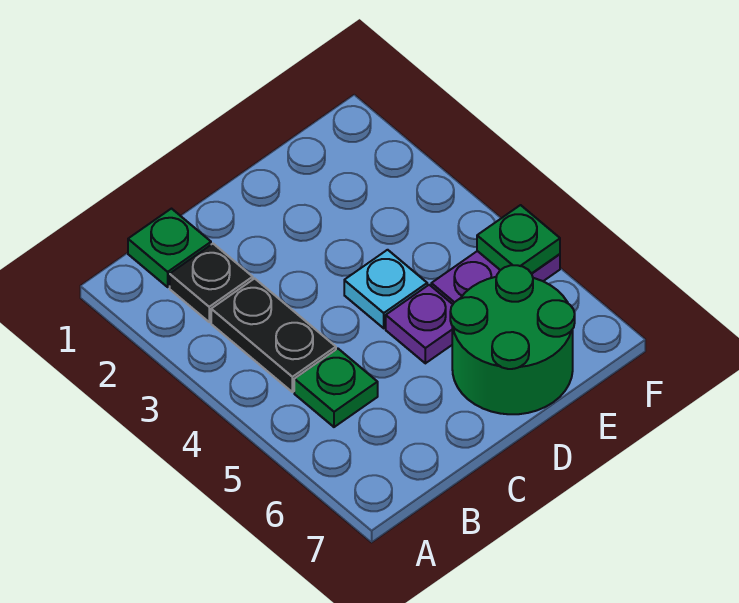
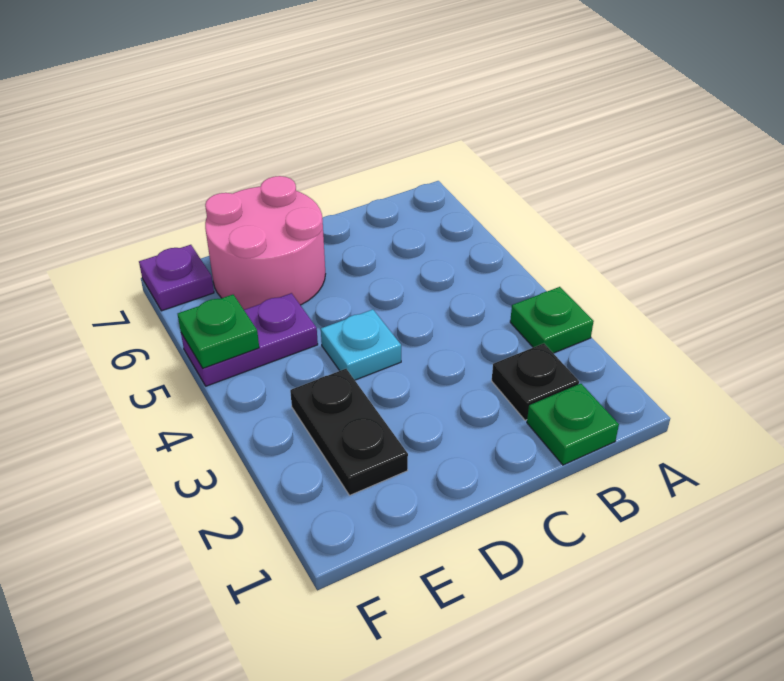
black plate B3:B4 level 1 -> black plate E2:E3 level 1
green plate B5 level 1 -> green plate A3 level 1
purple plate D5 level 1 -> purple plate F7 level 1
green round brick D6:E7 level 1 -> pink round brick D6:E7 level 1

